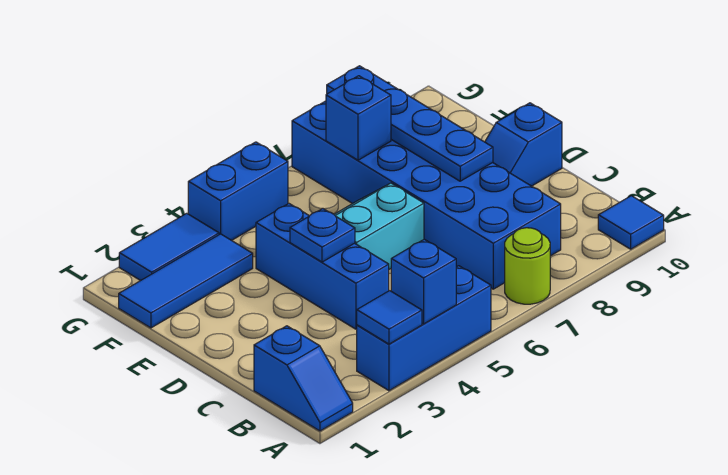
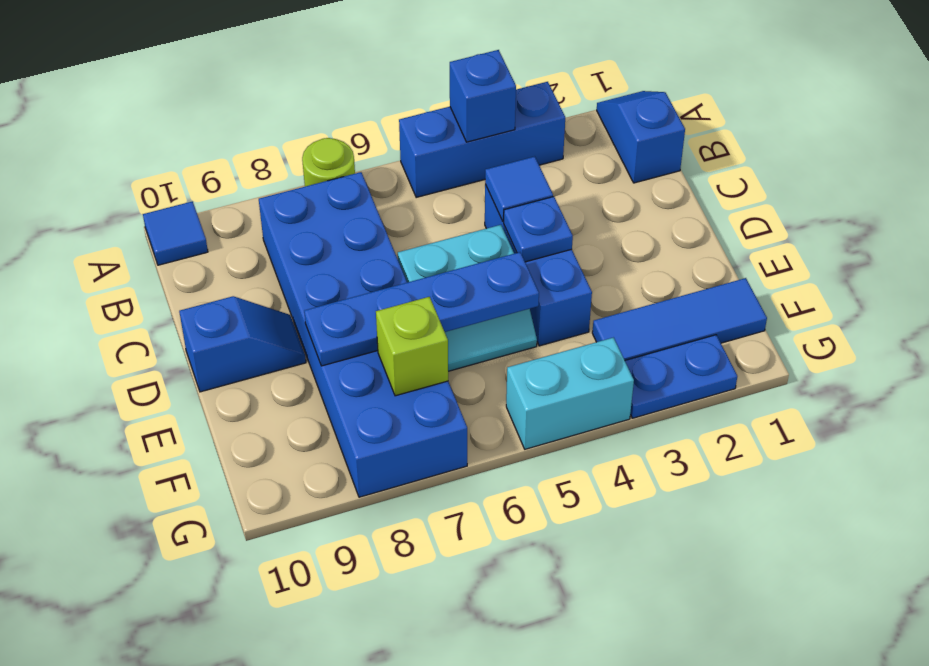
blue tile A3 level 2 -> blue tile C4 level 2
blue plate D8:G8 level 2 -> blue plate E5:E8 level 2
blue brick F7 level 2 -> lime brick F7 level 2
blue tile G2:G3 level 1 -> blue plate G2:G3 level 1
blue brick G4:G5 level 1 -> cyan brick G4:G5 level 1

